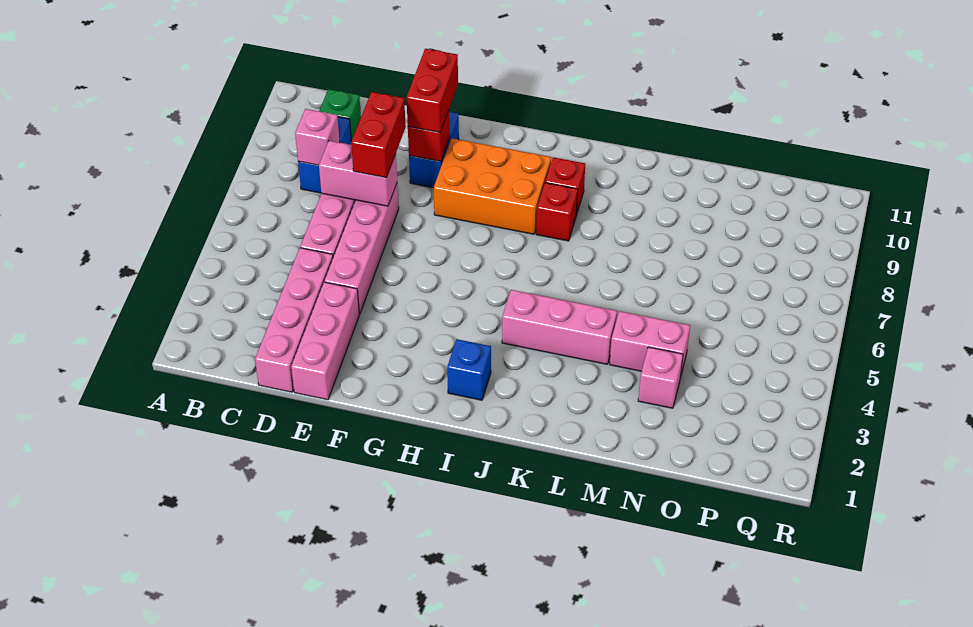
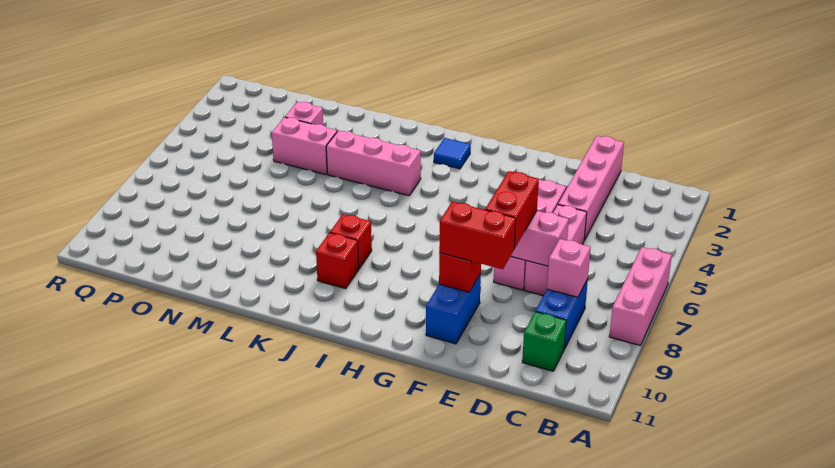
pink brick E1:E3 level 1 -> pink brick A6:A8 level 1
red brick F9:F10 level 3 -> red brick E9:F9 level 3
orange brick G8:I9 level 1 -> none
blue brick I2 level 1 -> blue tile I2 level 1

